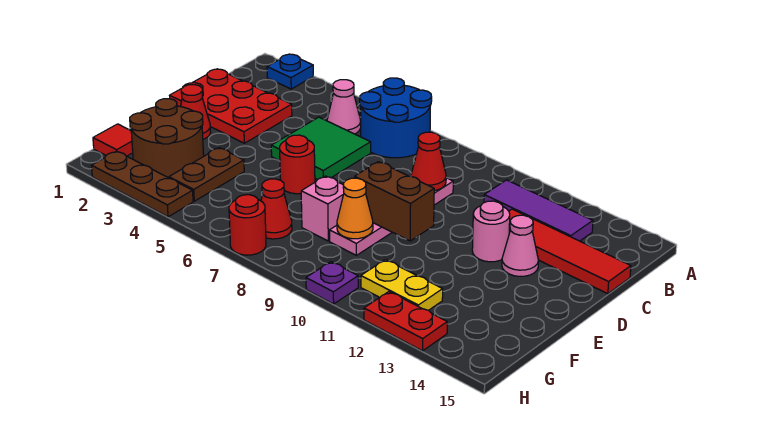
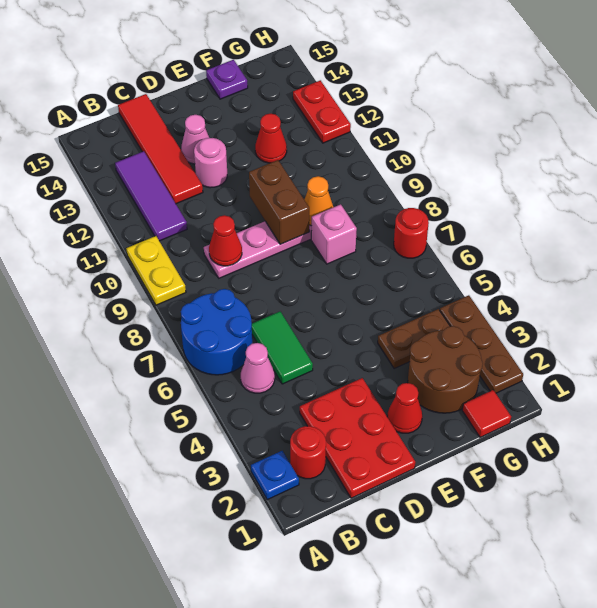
green tile C5:D6 level 1 -> green tile C5:C6 level 1
red round brick E6 level 1 -> red round brick B2 level 1
red cone G7 level 1 -> red cone F12 level 1
yellow plate G11:G12 level 1 -> yellow plate A9:A10 level 1
purple plate H10 level 1 -> purple plate F15 level 1

